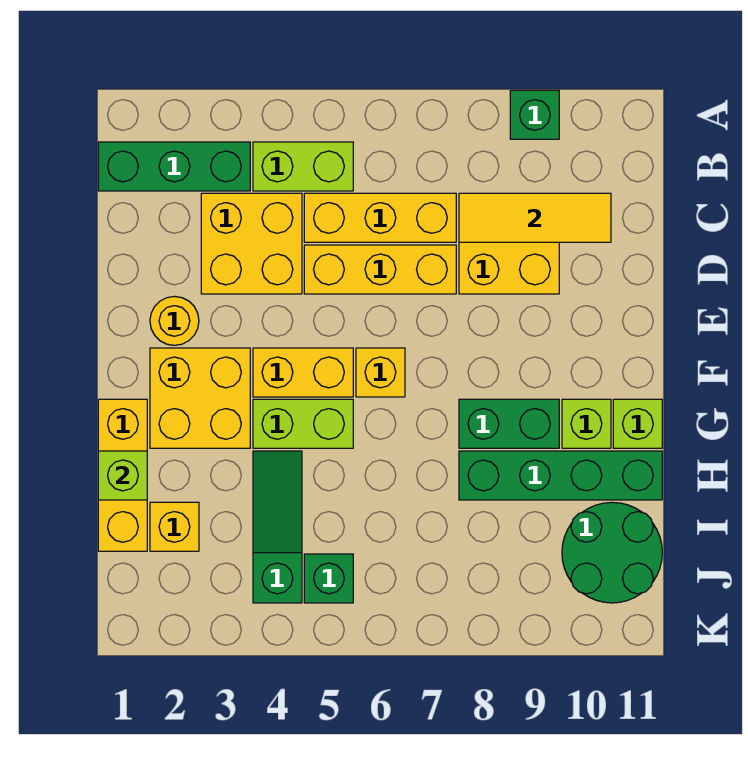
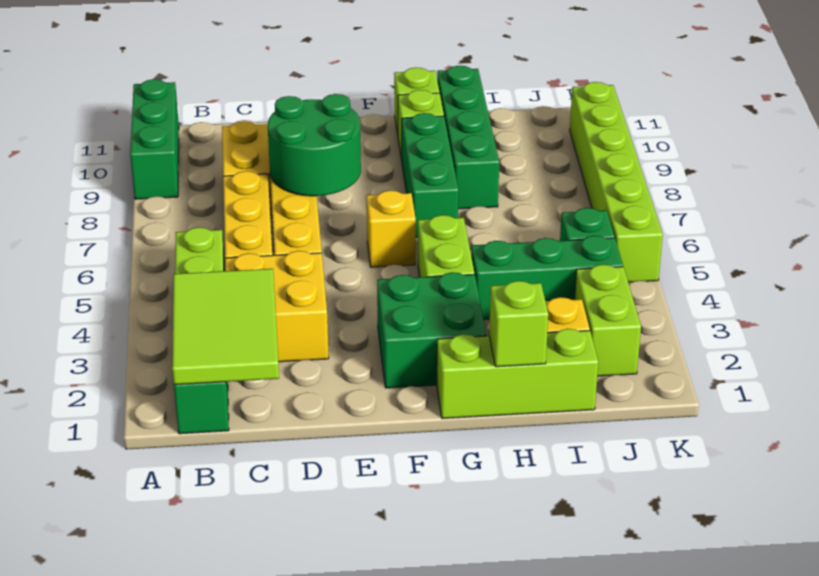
green brick A9 level 1 -> green brick A9:A11 level 1
none -> lime tile B1:C3 level 2
yellow tile C8:C10 level 2 -> none
yellow round brick E2 level 1 -> none
yellow brick F2:G3 level 1 -> green brick F2:G3 level 1
yellow brick F4:F5 level 1 -> none
yellow brick G1:I1 level 1 -> lime brick G1:I1 level 1
green brick G8:G9 level 1 -> green brick G7:G9 level 1
green slope H4:J4 level 1 top J -> green brick H4:J4 level 1
green round brick I10:J11 level 1 -> green round brick D7:E8 level 2
none -> lime brick J2:J3 level 1
none -> lime brick K5:K10 level 1

